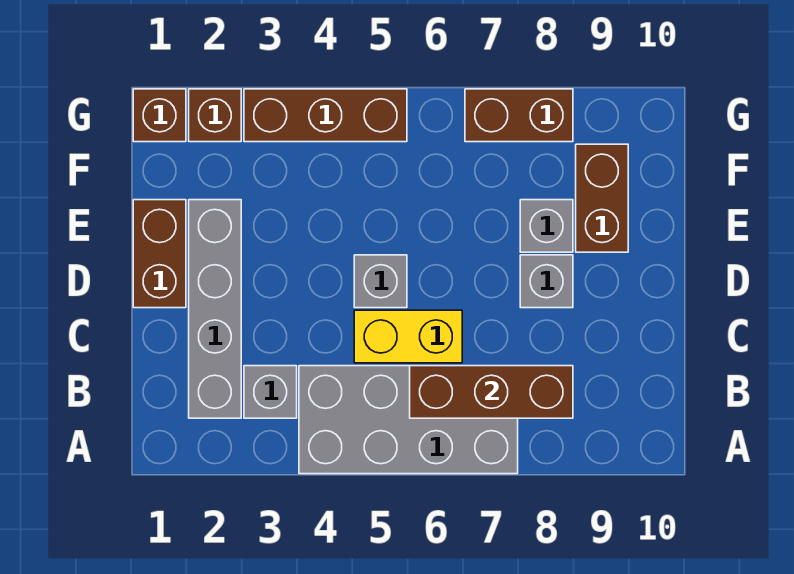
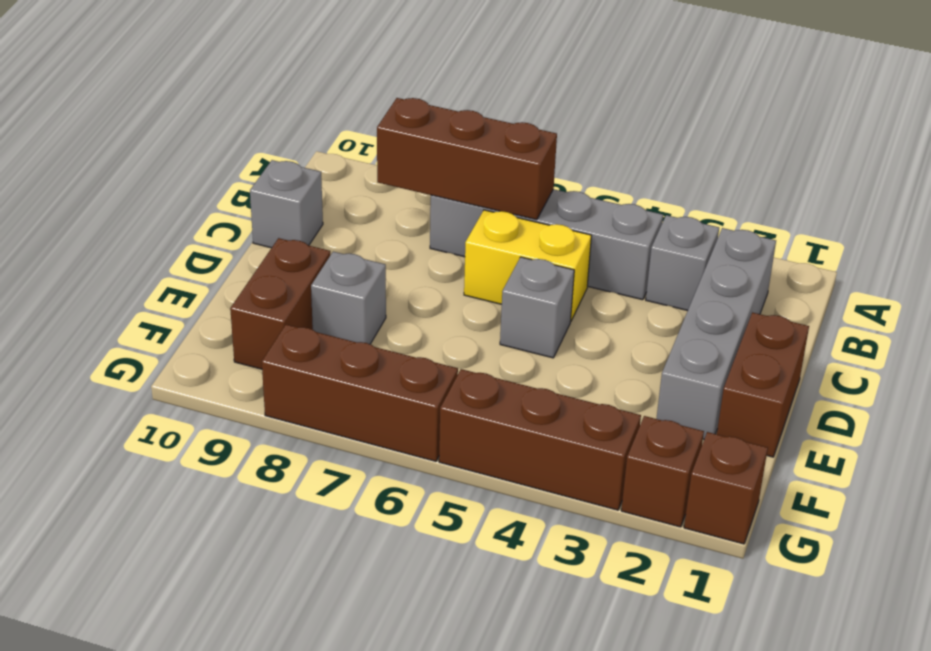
grey brick A4:B7 level 1 -> grey brick B4:B7 level 1
grey brick D8 level 1 -> grey brick C10 level 1
brown brick G7:G8 level 1 -> brown brick G6:G8 level 1

